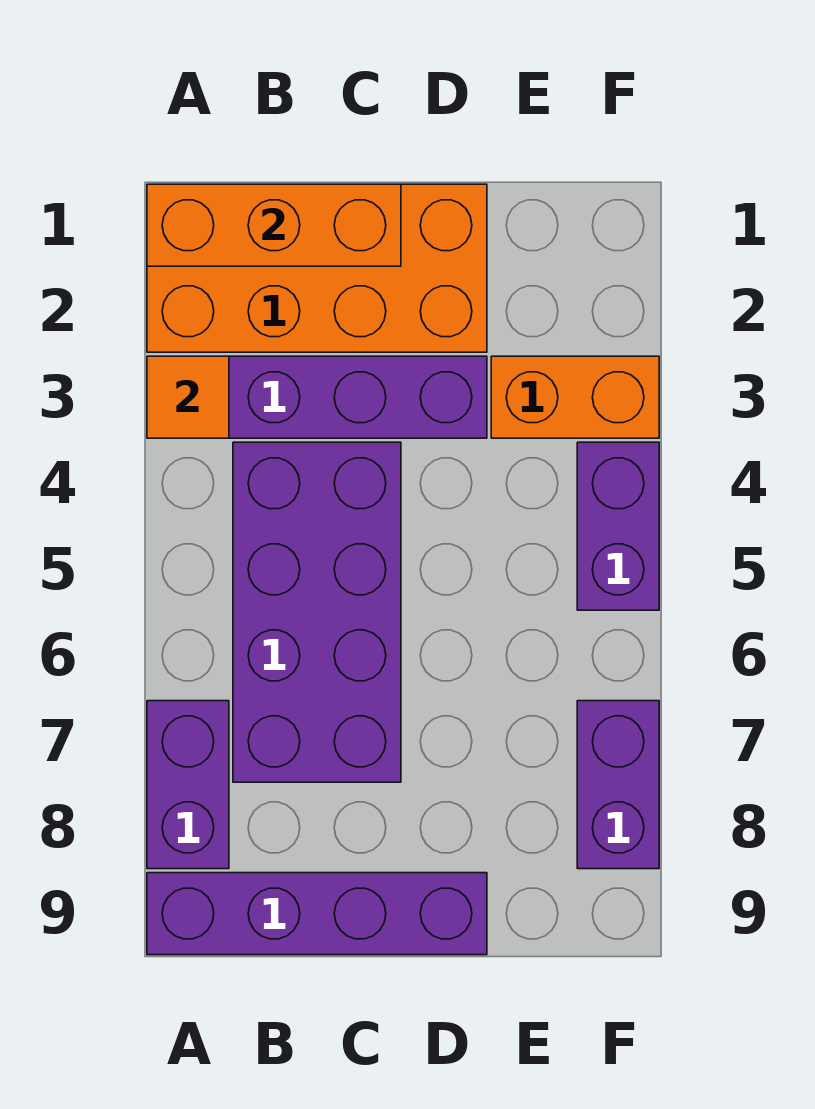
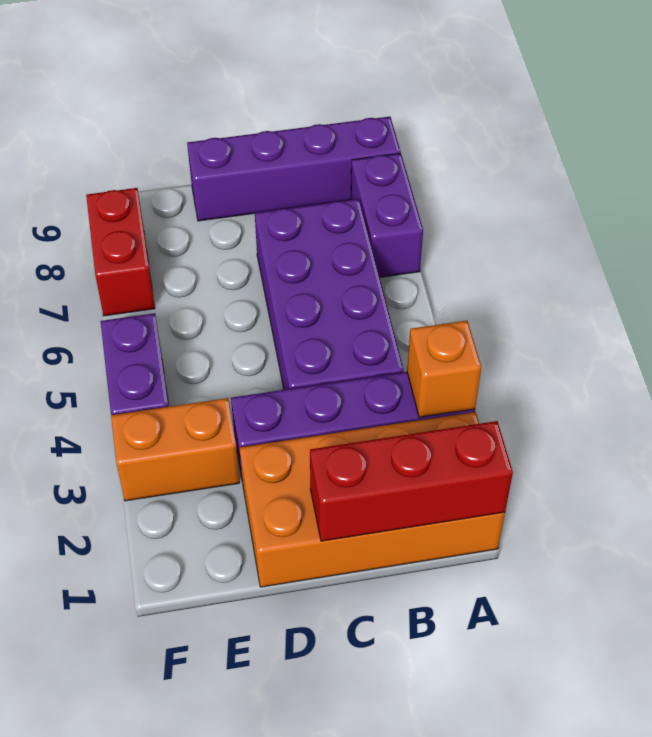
orange brick A1:C1 level 2 -> red brick A1:C1 level 2
orange tile A3 level 2 -> orange brick A3 level 2
purple brick F7:F8 level 1 -> red brick F7:F8 level 1

